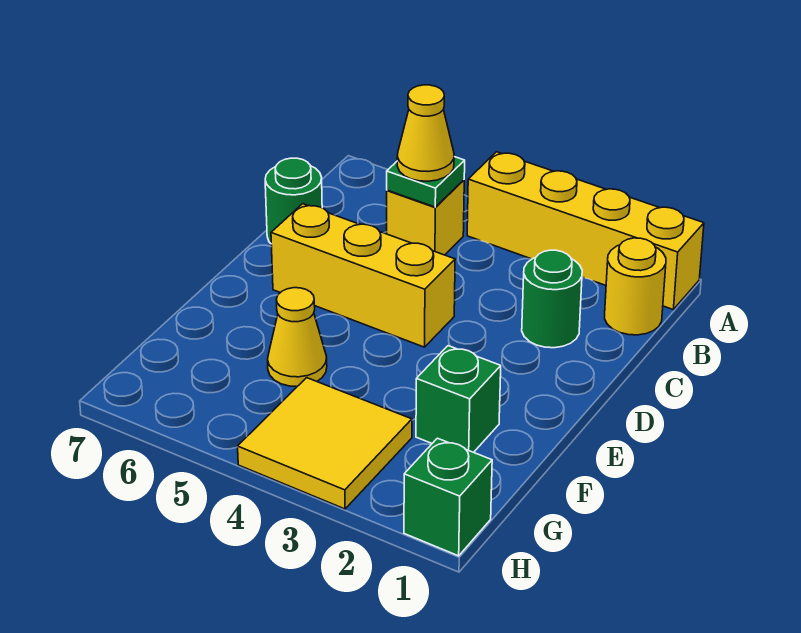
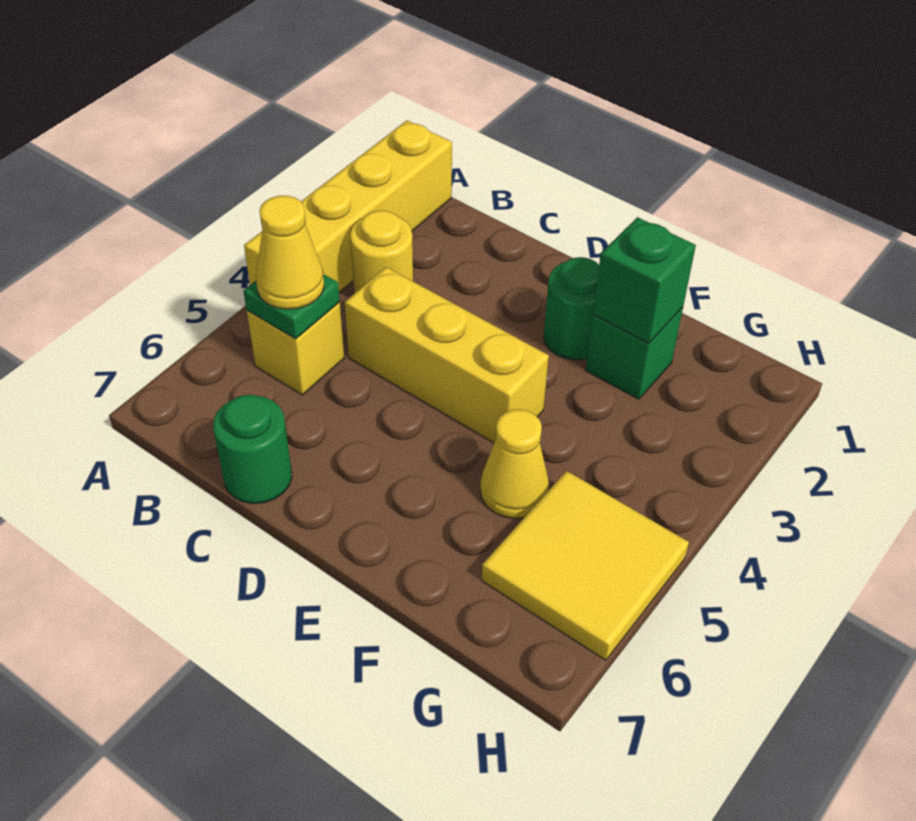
yellow round brick B1 level 1 -> yellow round brick B3 level 1
green round brick C2 level 1 -> green round brick E2 level 1
yellow brick D4:D6 level 1 -> yellow brick C4:E4 level 1
yellow tile G3:H4 level 1 -> yellow tile G5:H6 level 1
green brick H1 level 1 -> green brick F2 level 2

